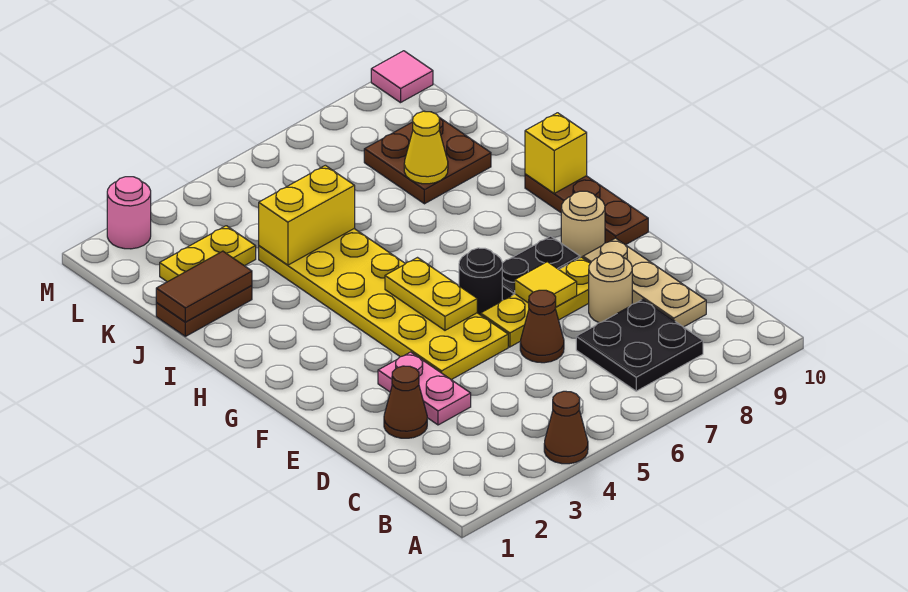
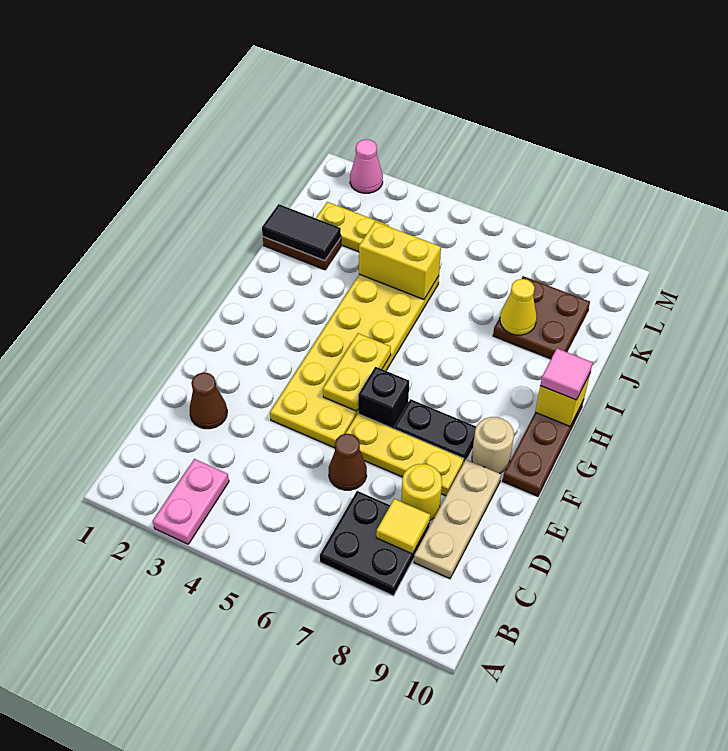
brown cone A4 level 1 -> none
pink plate D3:E3 level 1 -> pink plate A3:B3 level 1
tan round brick D8 level 1 -> yellow round brick D8 level 1
yellow tile E7 level 2 -> yellow tile C8 level 2
black round brick F6 level 1 -> black brick F6 level 1
brown tile J1:J2 level 2 -> black tile J1:J2 level 2
pink round brick M2 level 1 -> pink cone M2 level 1
pink tile M10 level 1 -> pink tile H10 level 3

